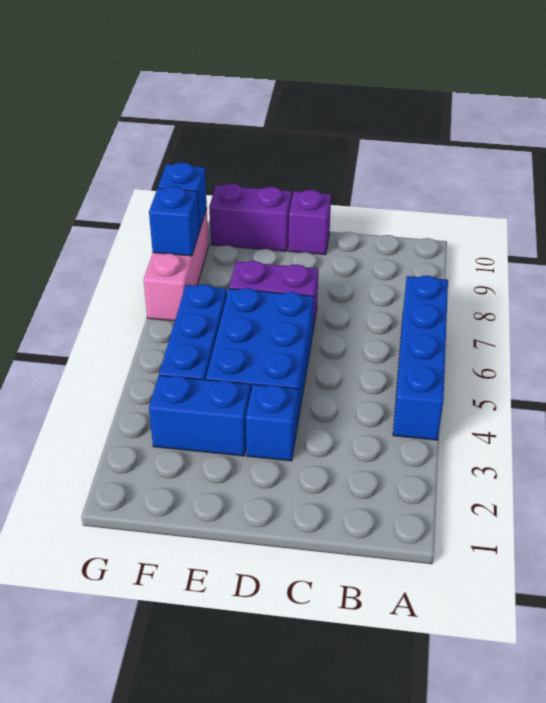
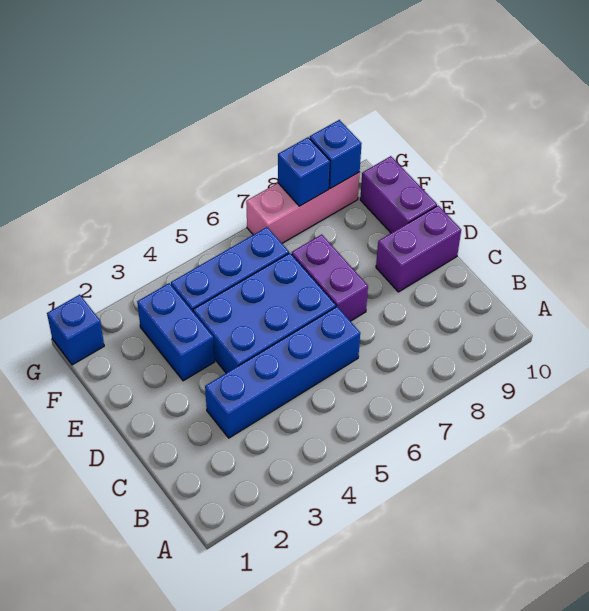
blue brick A4:A7 level 1 -> blue brick C3:C6 level 1
blue brick D3 level 1 -> blue brick G1 level 1
purple brick D10 level 1 -> purple brick D9:D10 level 1

